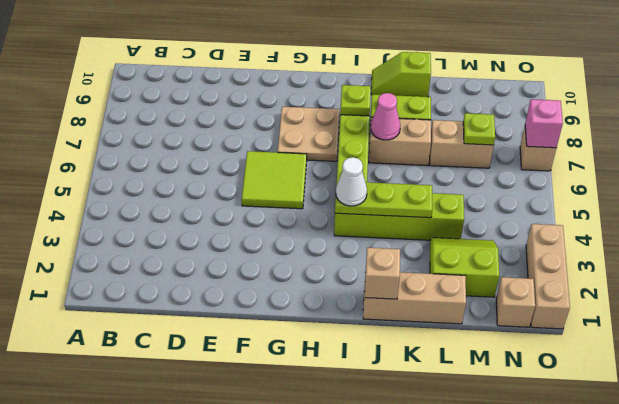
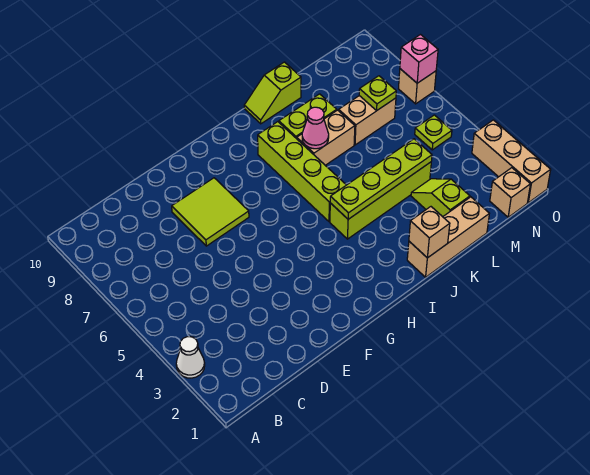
lime tile F5:G6 level 1 -> lime tile E7:F8 level 1
tan plate G7:H8 level 1 -> none
lime plate I4:K4 level 2 -> lime plate I4:L4 level 2
white cone I4 level 3 -> white cone A3 level 1
lime plate I8 level 2 -> lime plate N5 level 1
lime slope L2:M3 level 1 top 2 -> lime slope L2:L3 level 1 top 2

